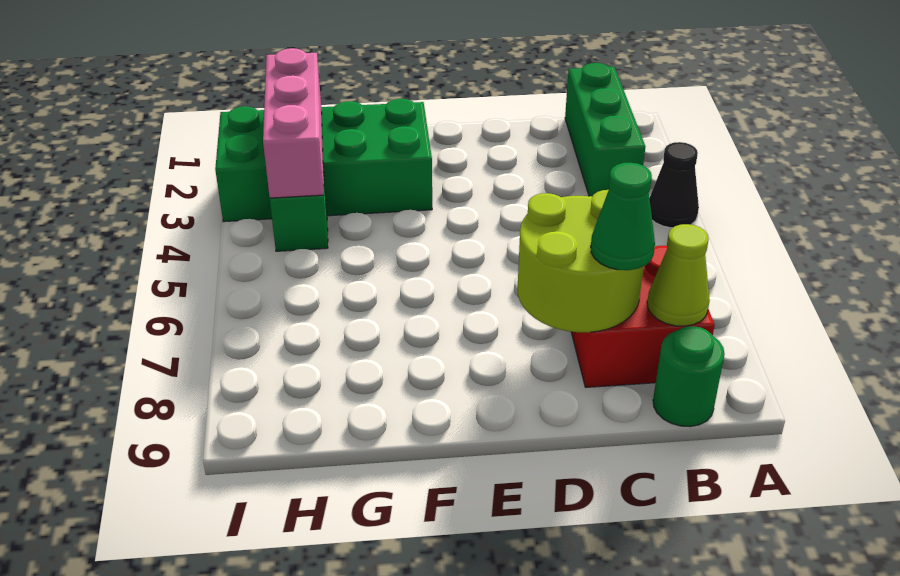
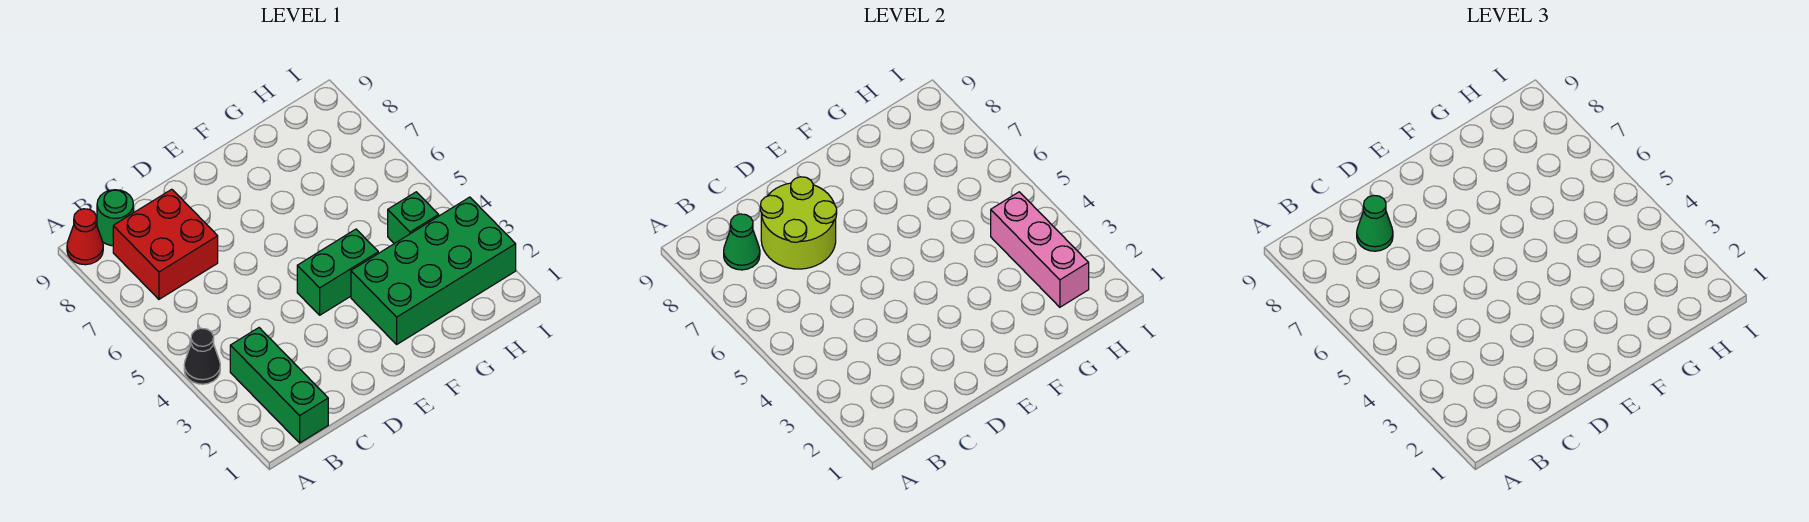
none -> red cone A9 level 1
lime cone B8 level 2 -> green cone B8 level 2
none -> green brick E4:F4 level 1

